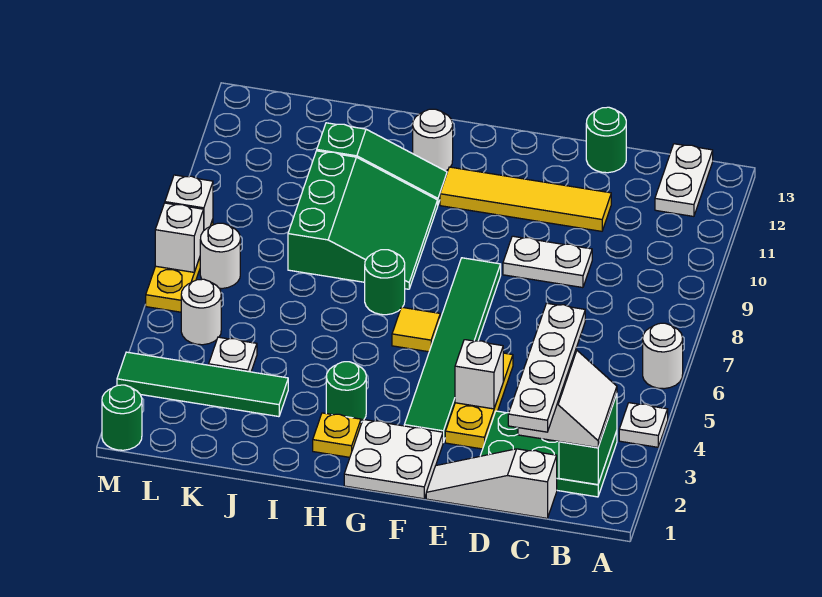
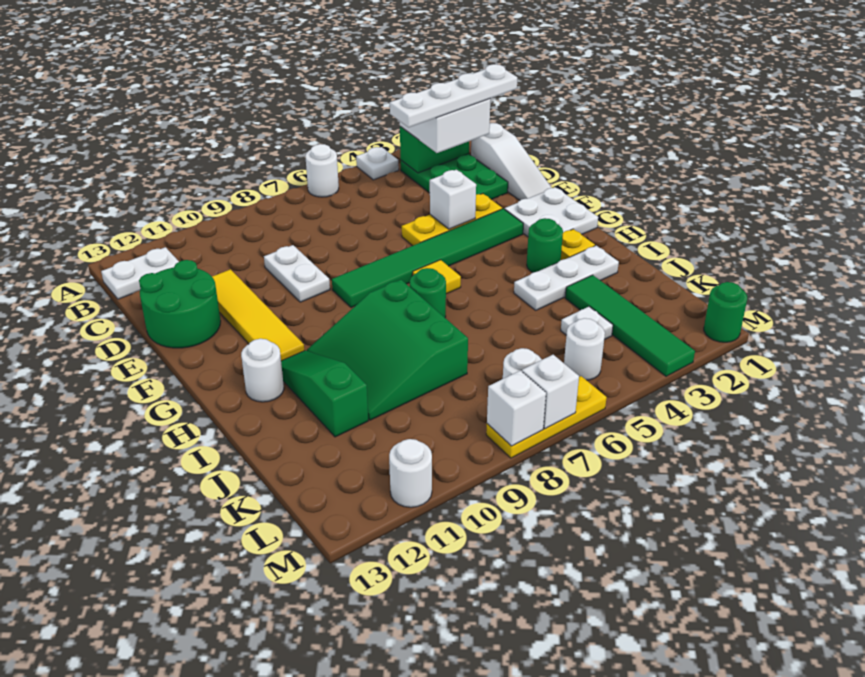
green round brick D13 level 1 -> green round brick D12:E13 level 1
green slope H8:J10 level 1 top J -> green slope H8:J10 level 1 top 8
none -> white plate I2:I4 level 1
none -> white round brick M11 level 1

